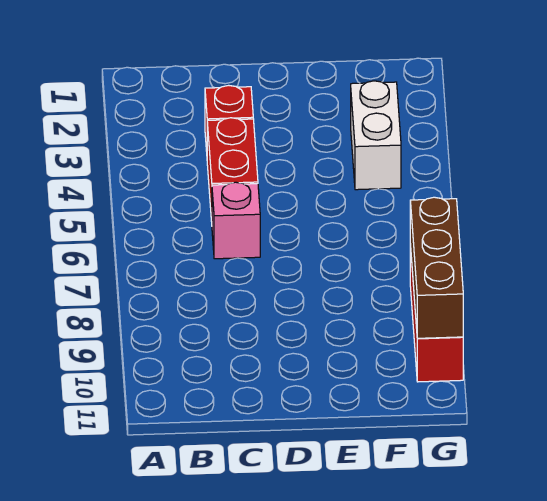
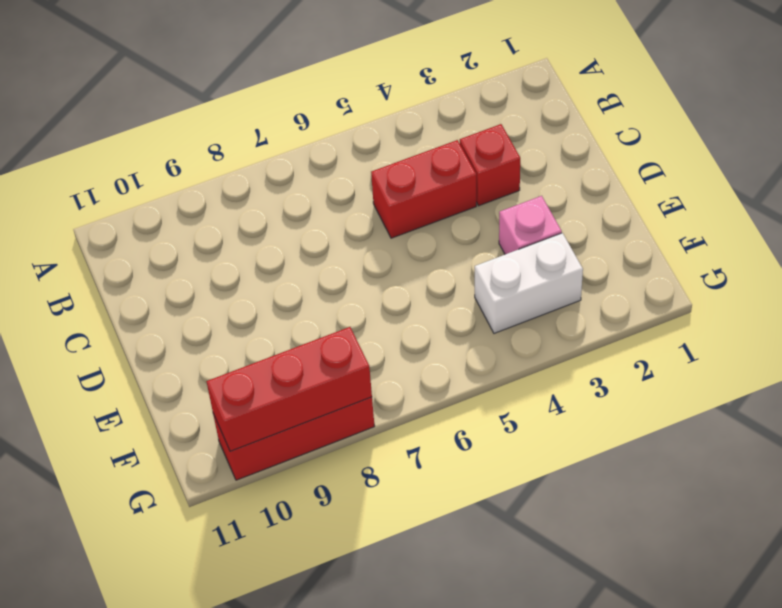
pink brick C6 level 1 -> pink brick E3 level 1
brown brick G8:G10 level 2 -> red brick G8:G10 level 2

